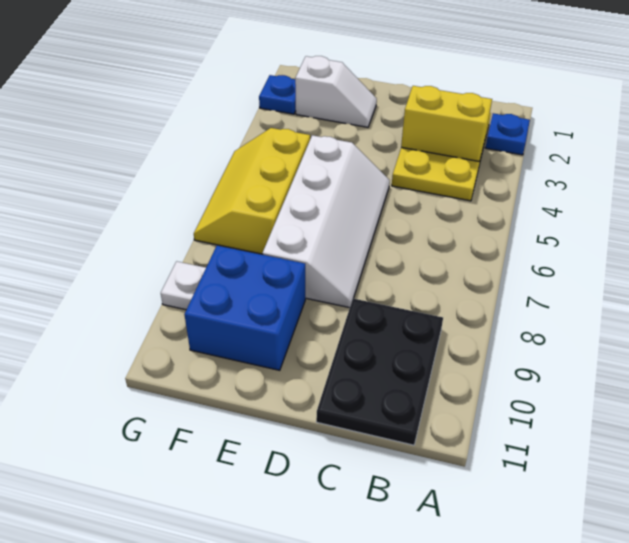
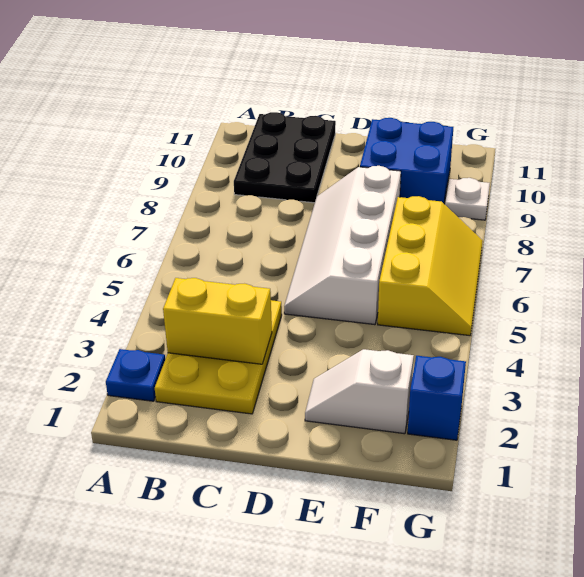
blue plate G2 level 1 -> blue brick G2 level 1

